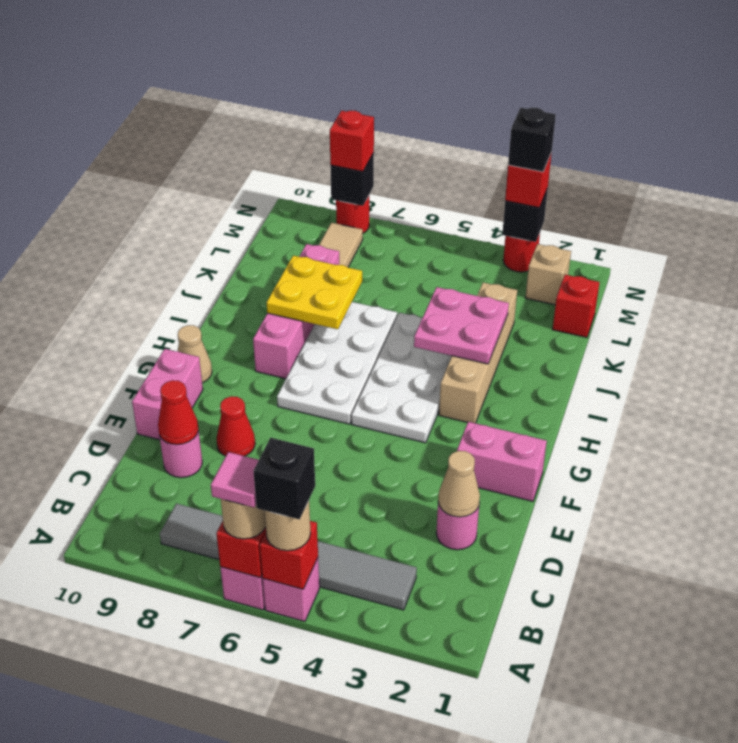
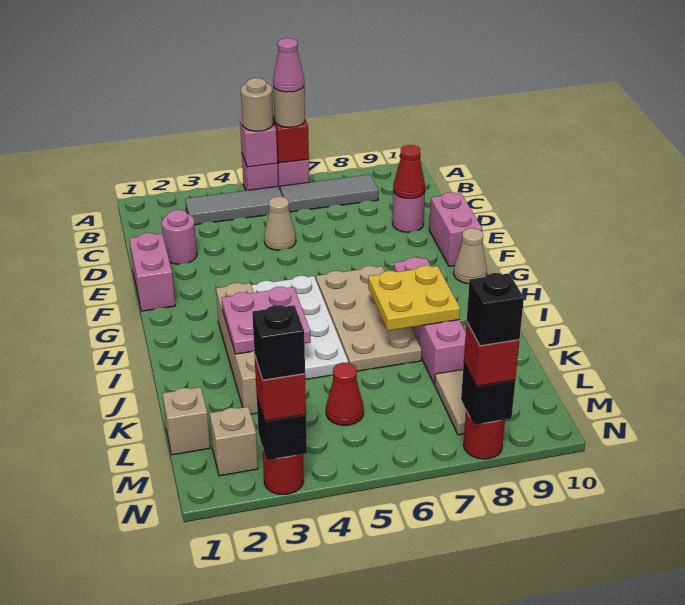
red brick A5 level 2 -> pink brick A5 level 2
black brick A5 level 4 -> black brick N8 level 4
pink tile A6 level 4 -> pink cone A6 level 4
tan cone D2 level 2 -> tan cone D5 level 1
red cone E8 level 1 -> red cone L5 level 1
pink brick F1:F2 level 1 -> pink brick E1:F1 level 1
white plate G6:J7 level 1 -> tan plate G6:J7 level 1
red brick L1 level 1 -> tan brick L1 level 1

